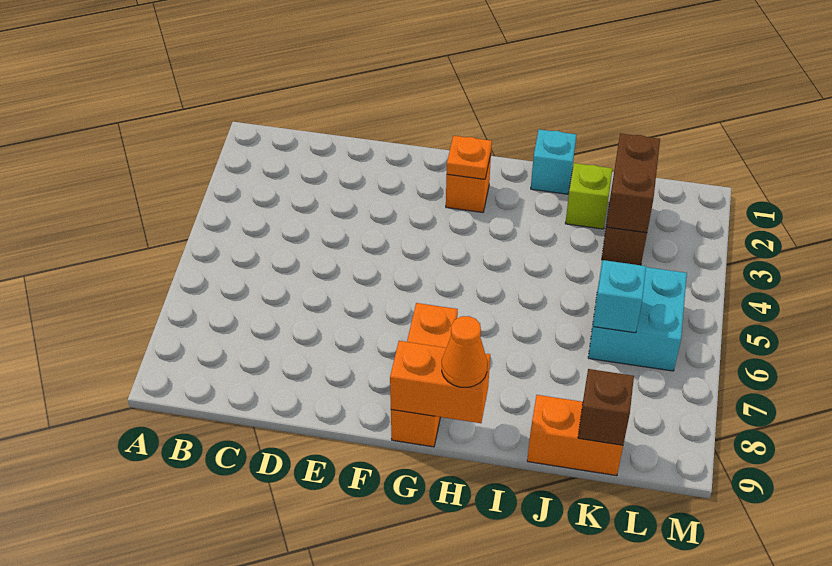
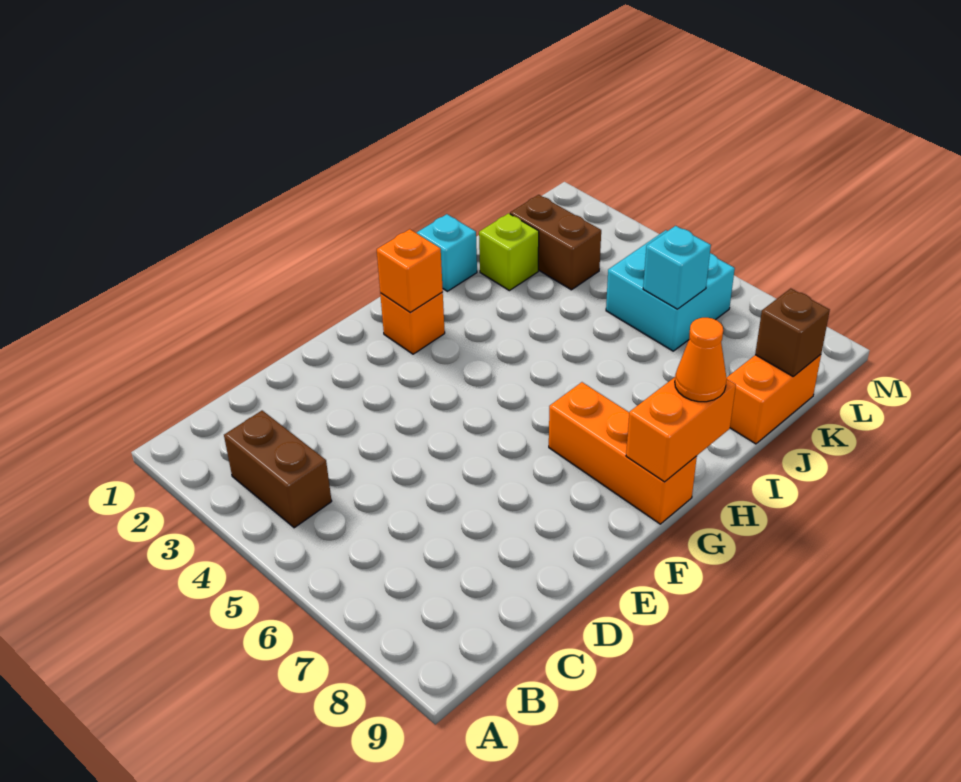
orange plate G2 level 2 -> orange brick G2 level 2
brown brick K2:K3 level 2 -> brown brick B3:B4 level 1

